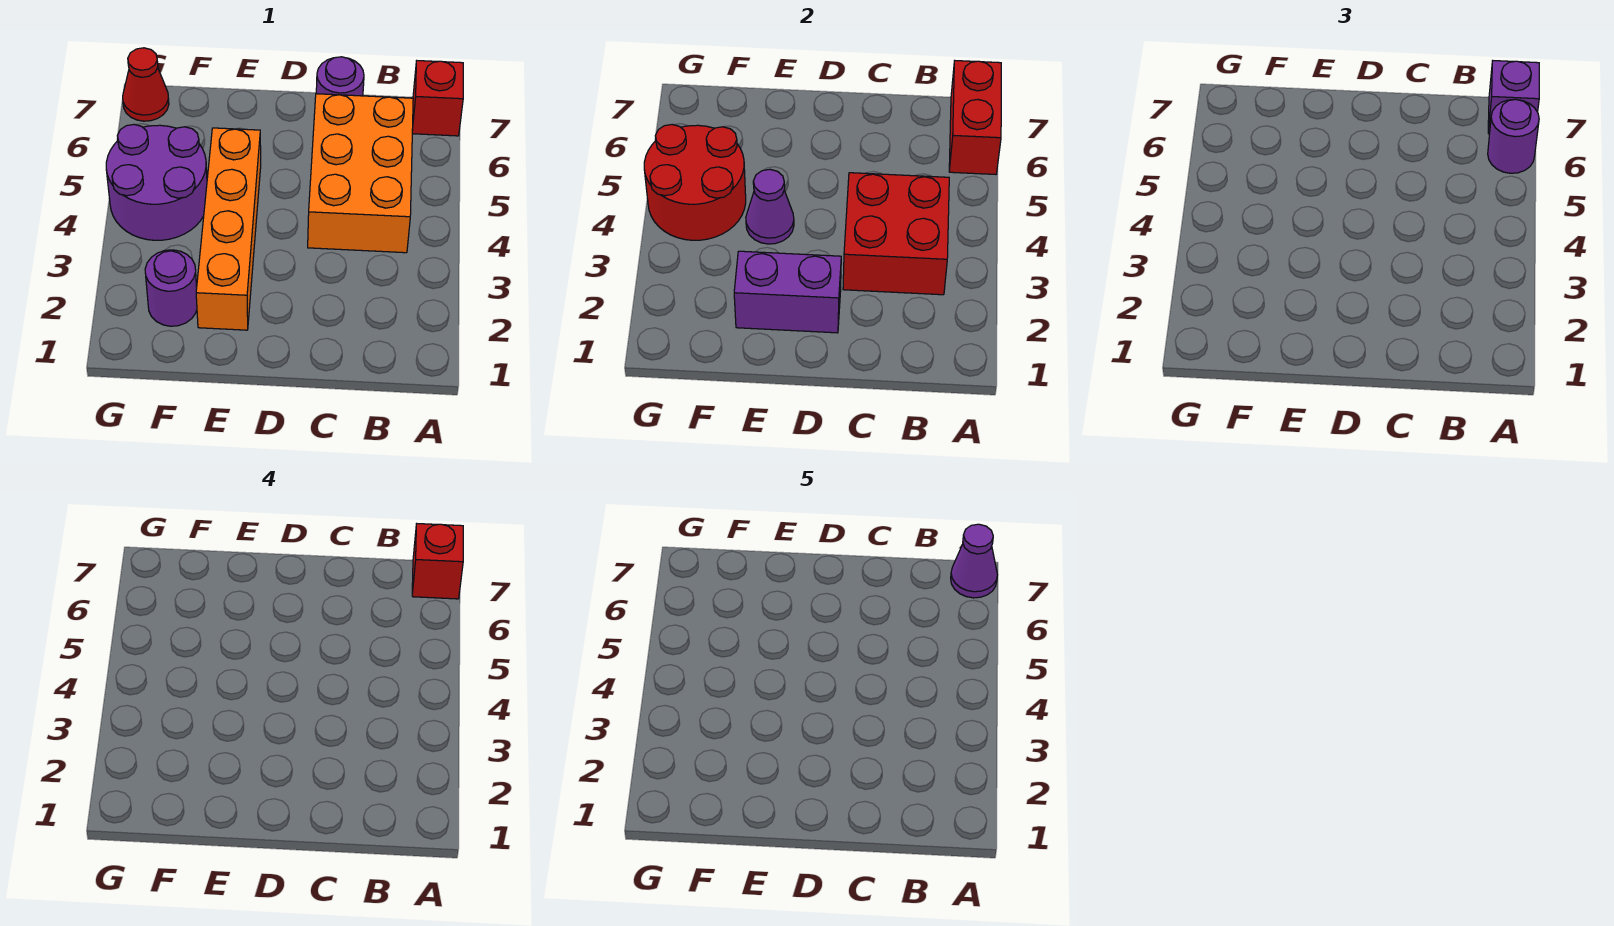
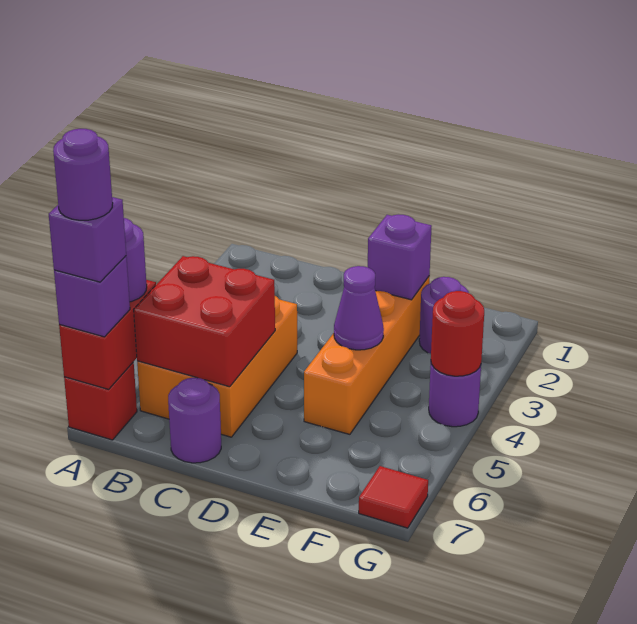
red brick A7 level 4 -> purple brick A7 level 4
purple cone A7 level 5 -> purple round brick A7 level 5
red brick B3:C4 level 2 -> red brick B5:C6 level 2
purple brick D2:E2 level 2 -> purple brick E2 level 2
purple round brick F4:G5 level 1 -> purple round brick G4 level 1
red round brick F4:G5 level 2 -> red round brick G4 level 2
red cone G7 level 1 -> red tile G7 level 1

